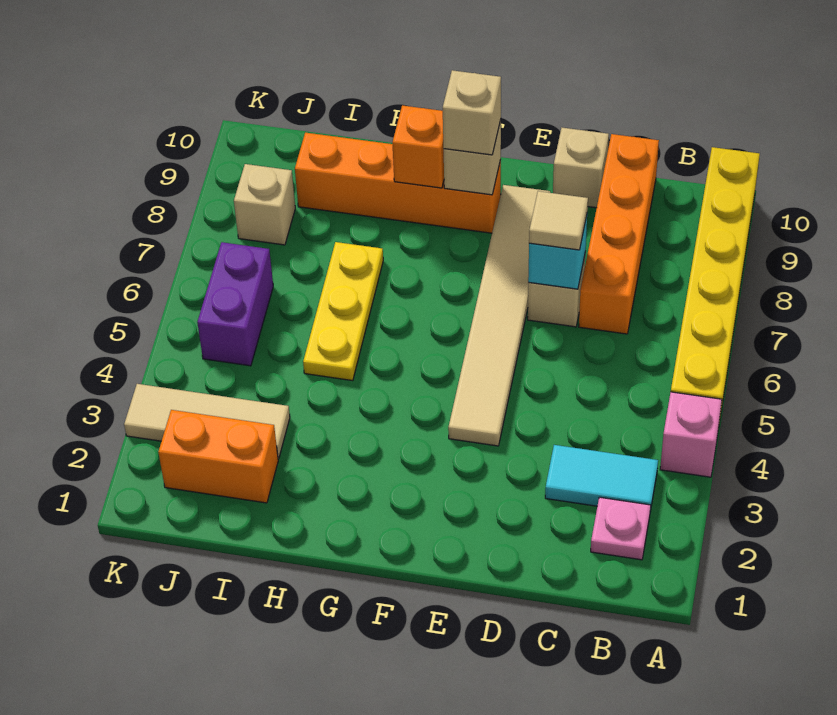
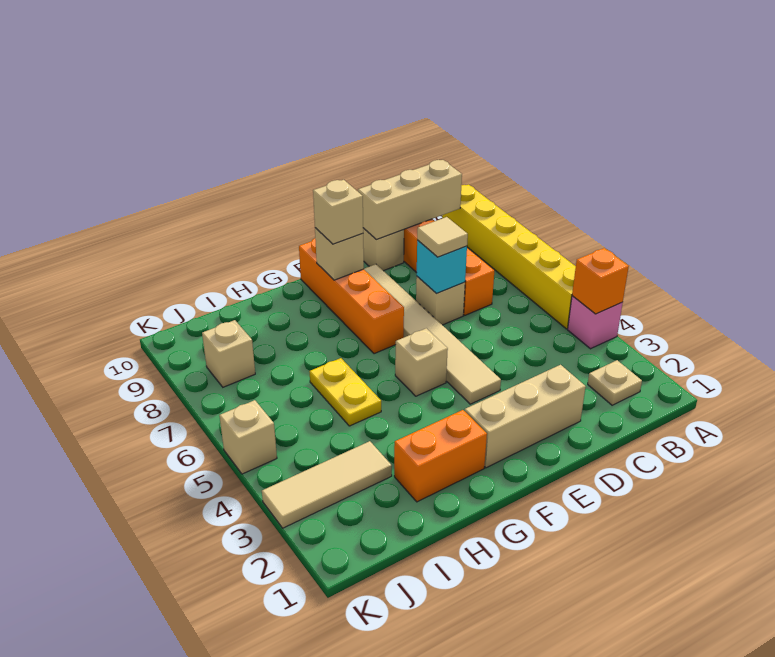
pink plate B2 level 1 -> tan plate B2 level 1
cyan tile B3:C3 level 1 -> none
none -> tan brick B10:D10 level 2
none -> tan brick D2:F2 level 1
none -> tan brick F5 level 1
orange brick F9:I9 level 1 -> orange brick F7:F10 level 1
orange brick G9 level 2 -> orange brick A4 level 2
yellow plate H5:H7 level 1 -> yellow plate H5:H6 level 1
orange brick I2:J2 level 1 -> orange brick G2:H2 level 1
purple brick J5:J6 level 1 -> none
none -> tan brick K5 level 1

